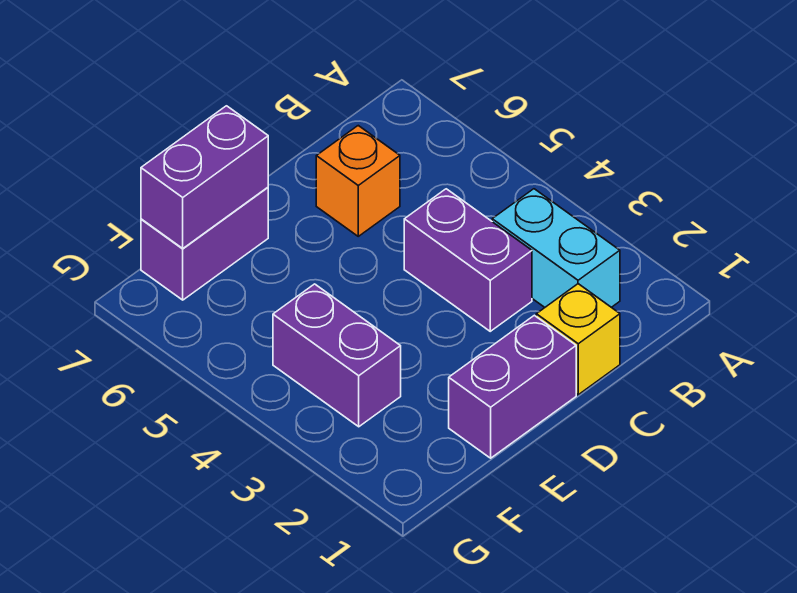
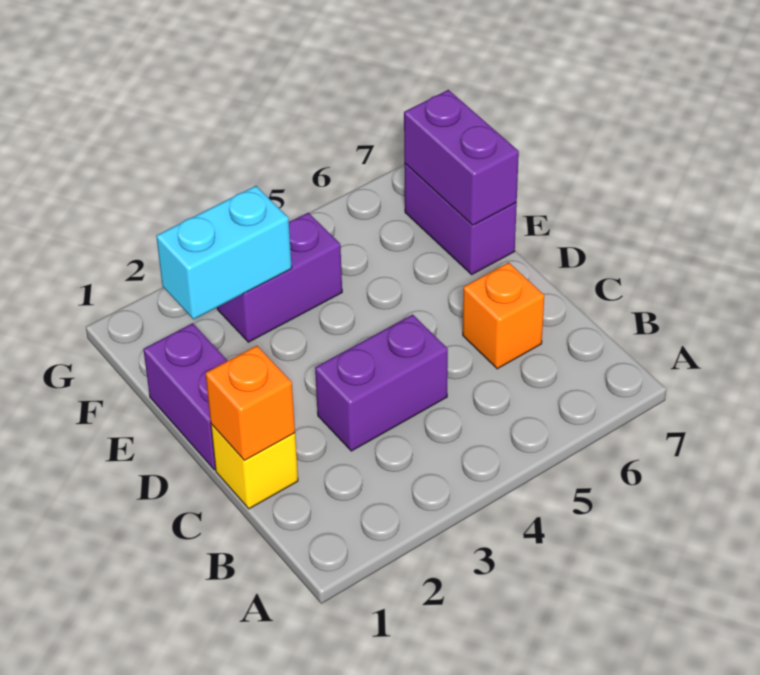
cyan brick B2:B3 level 1 -> cyan brick F2:F3 level 2
none -> orange brick C1 level 2

